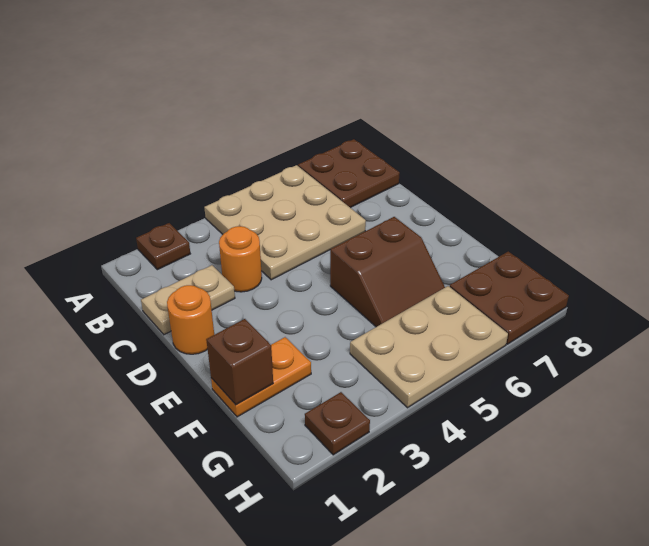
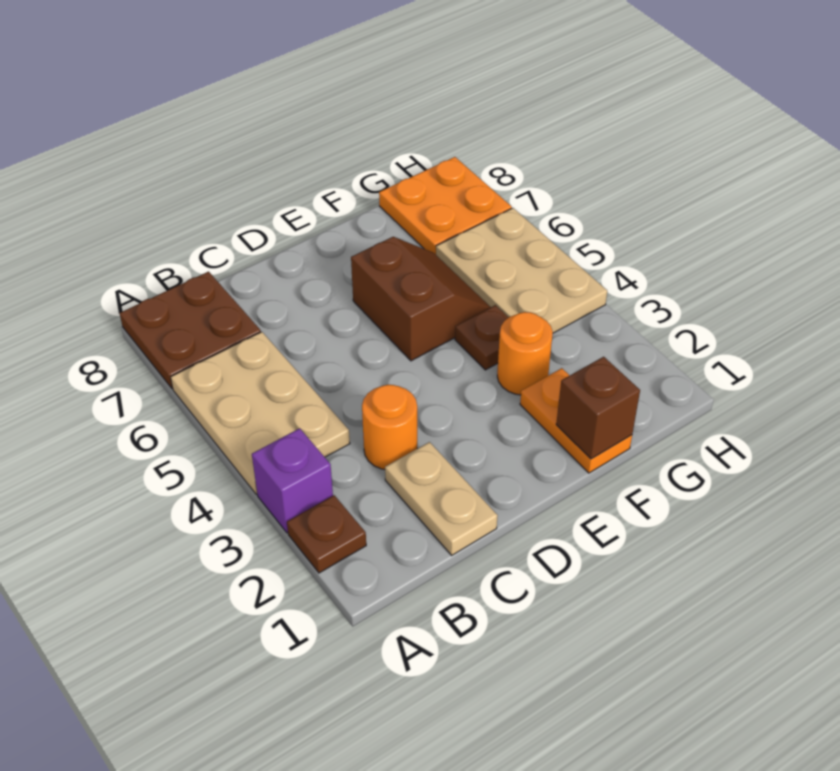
none -> purple brick A3 level 1
tan plate A4:C6 level 1 -> tan plate A4:B6 level 1
orange round brick D1 level 1 -> orange round brick F3 level 1
brown plate G7:H8 level 1 -> orange plate G7:H8 level 1
brown plate H2 level 1 -> brown plate F4 level 1

